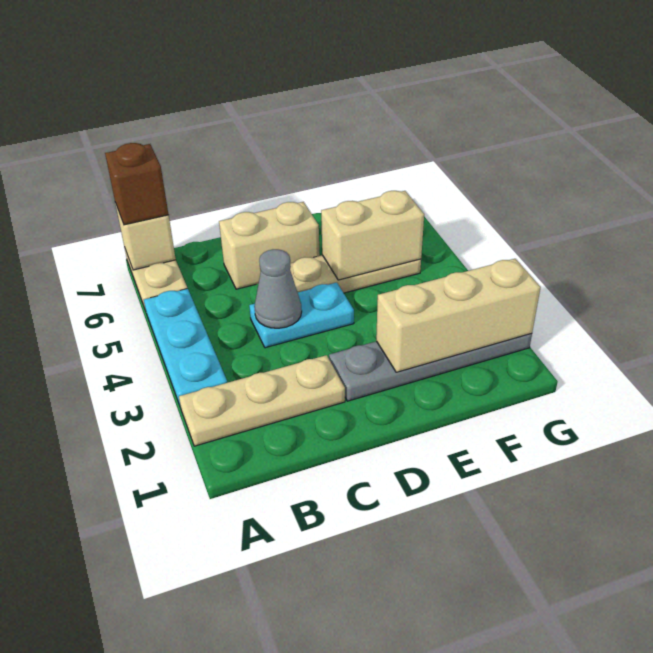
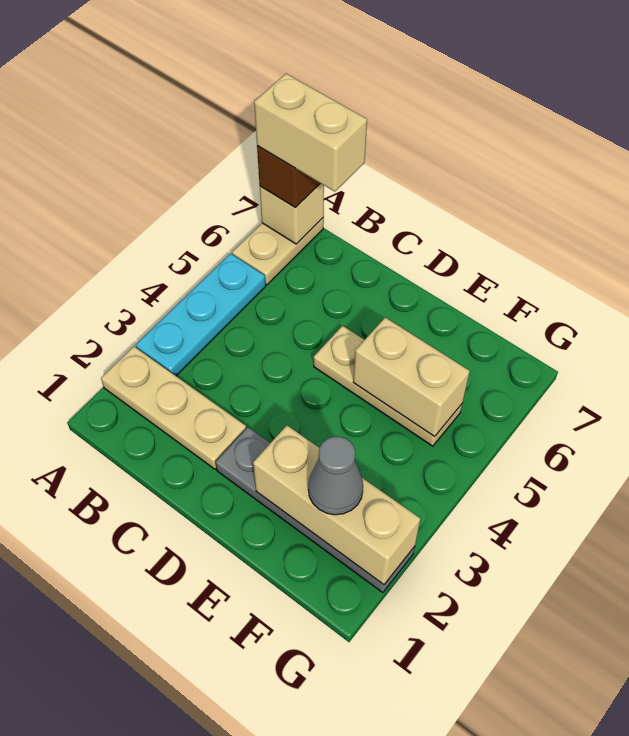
cyan plate C4:D4 level 1 -> none
grey cone C4 level 2 -> grey cone F2 level 3
tan brick C6:D6 level 1 -> tan brick A7:B7 level 4

